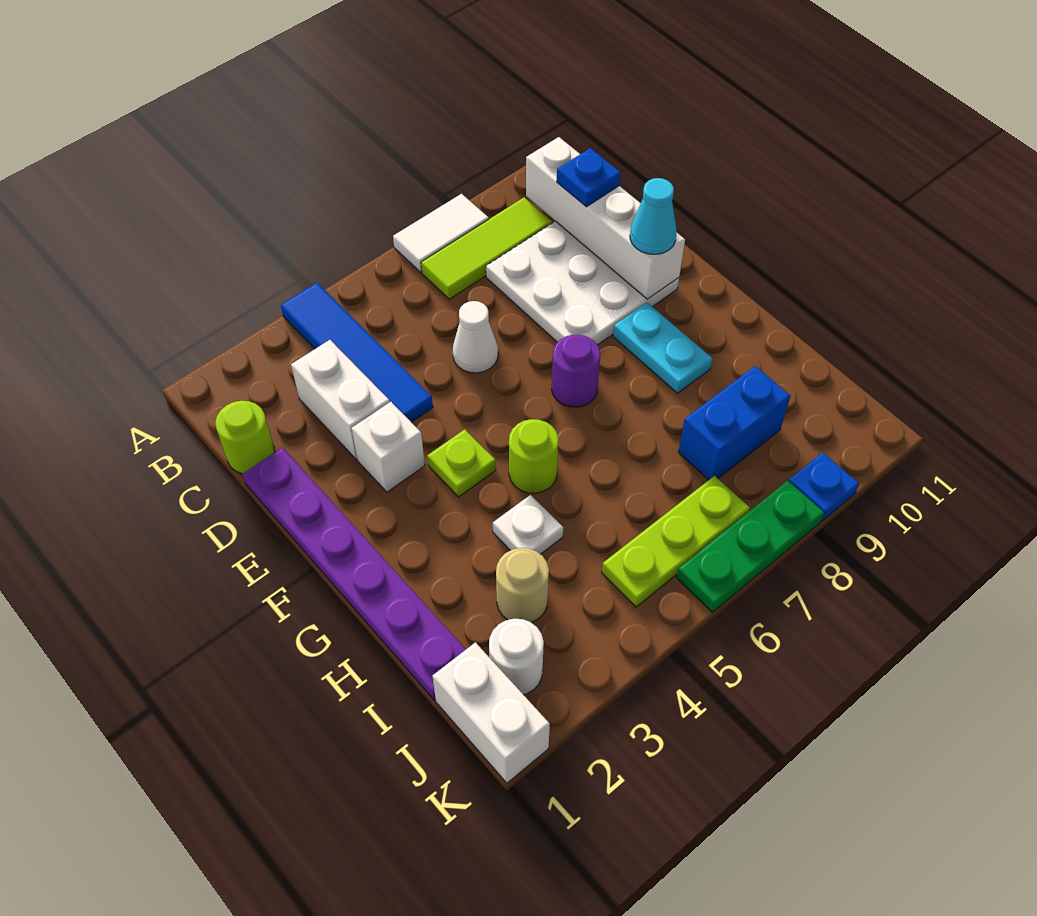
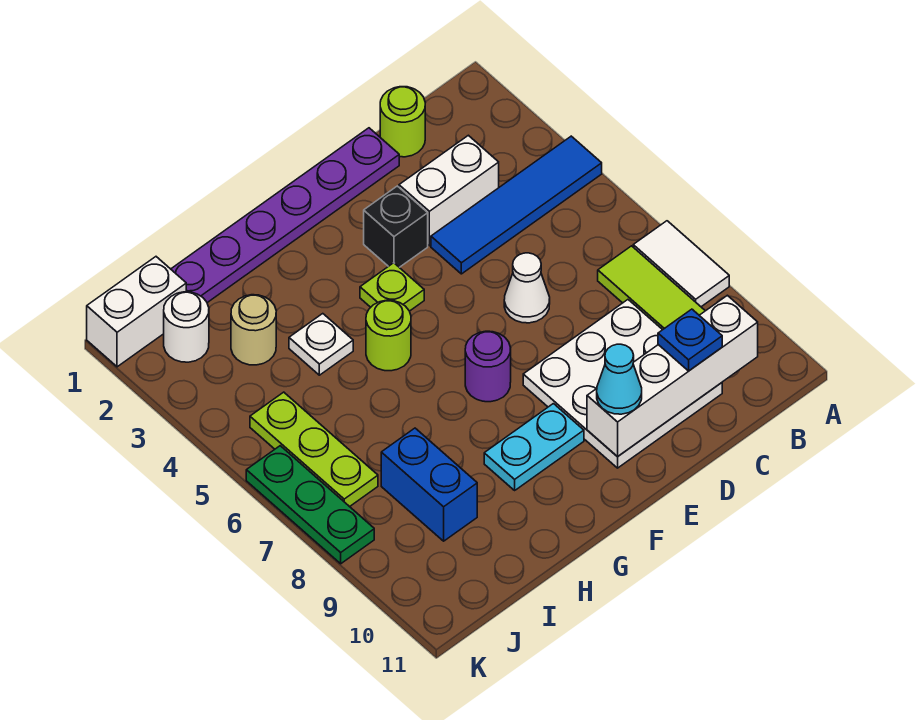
white brick E3 level 1 -> black brick E3 level 1
blue plate K9 level 1 -> none

